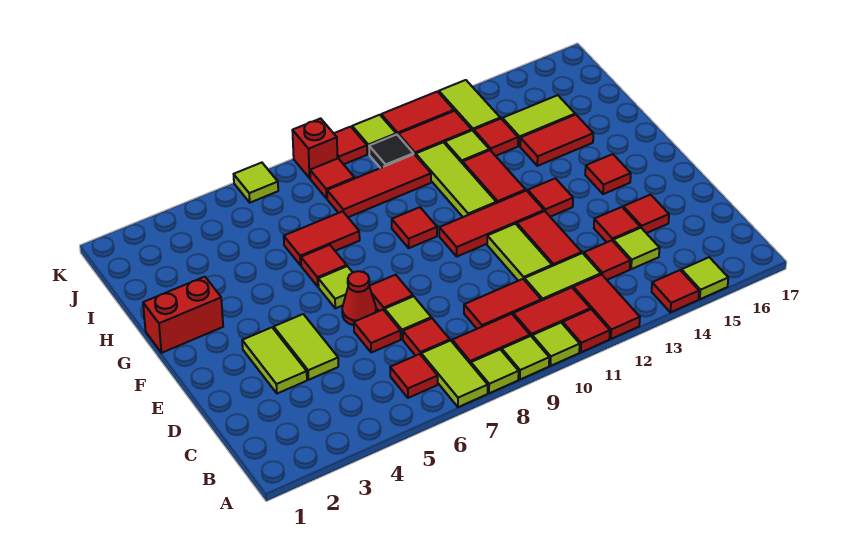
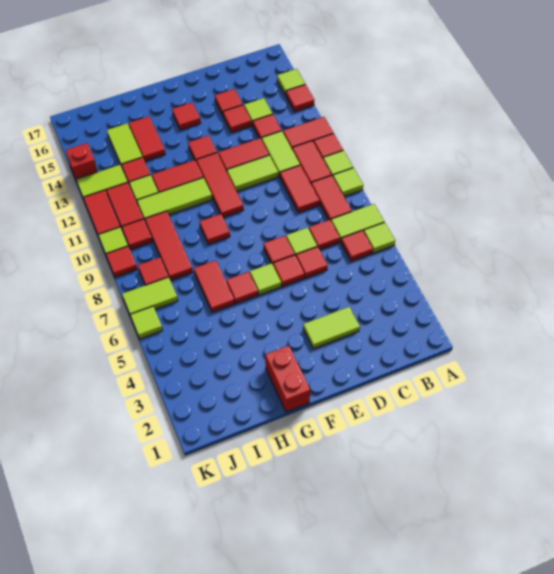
lime tile A8 level 1 -> lime tile A6 level 1
lime tile D4:E4 level 1 -> lime tile J7:K7 level 1
red cone E6 level 1 -> red tile E6 level 1
black tile J10 level 1 -> red tile J10 level 1
red brick K8 level 1 -> red brick K14 level 1

